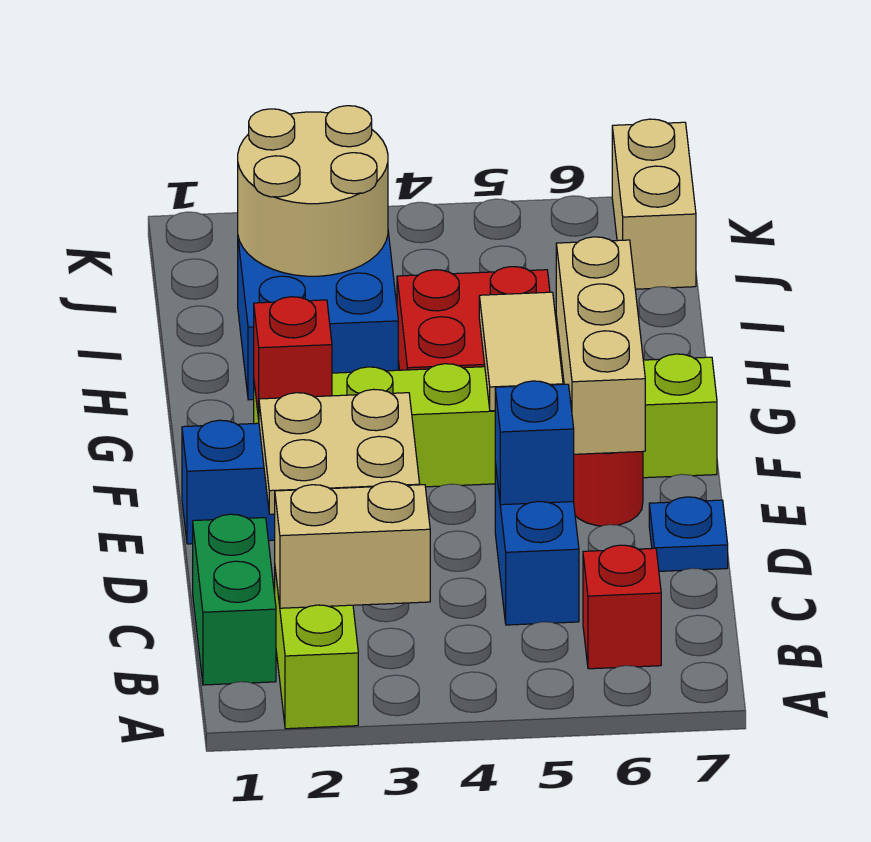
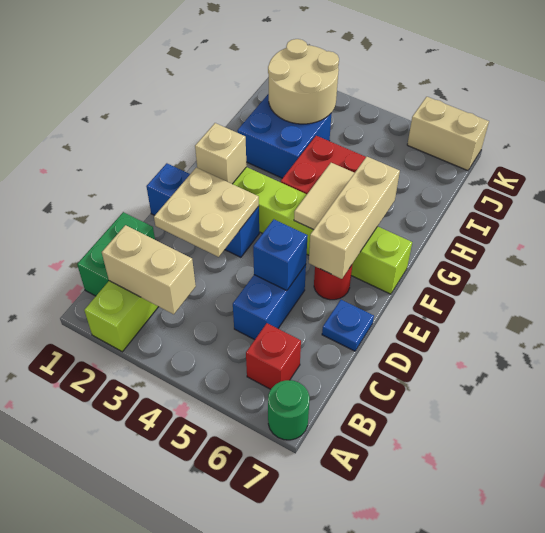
none -> green round brick A7 level 1
red brick F2 level 2 -> tan brick F2 level 2
tan brick J7:K7 level 1 -> tan brick K6:K7 level 1

